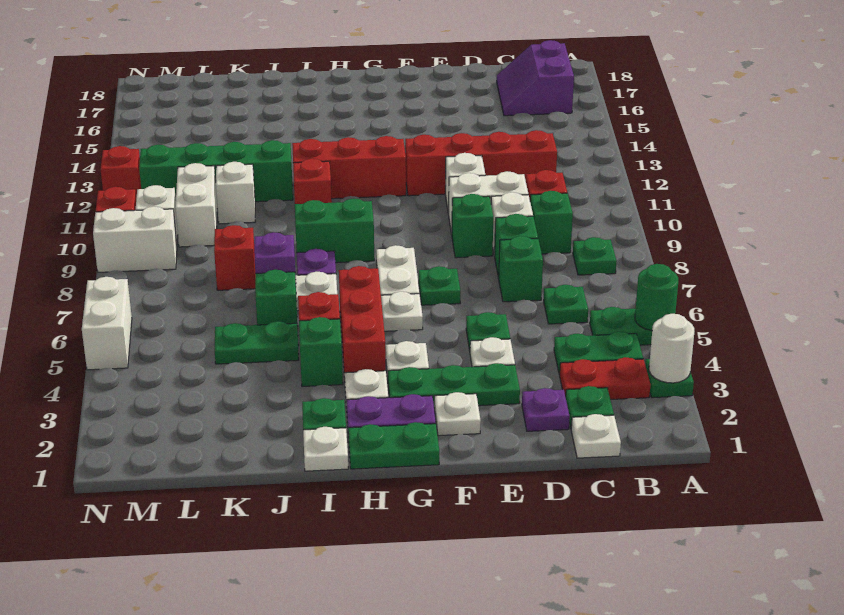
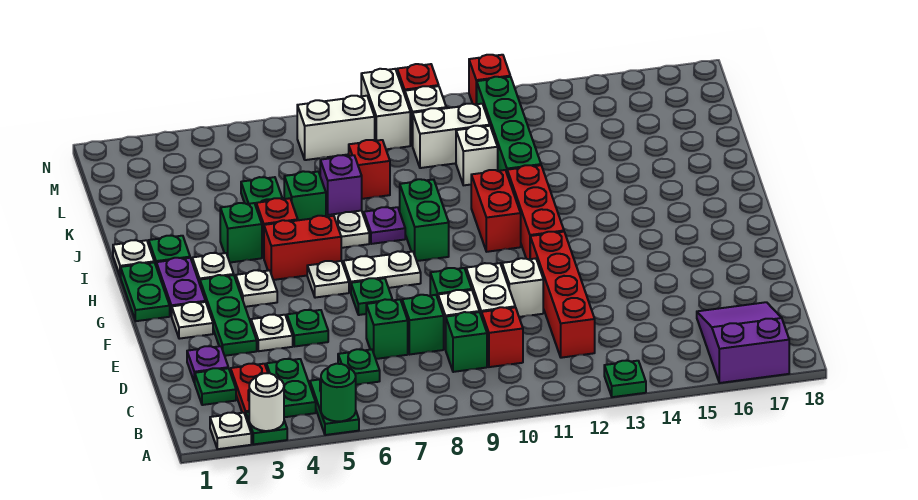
green plate B8 level 1 -> green plate A13 level 1
purple slope B16:C17 level 1 top B -> purple slope A16:C17 level 1 top A
white plate C1 level 1 -> white plate A2 level 1
red brick H4:H6 level 1 -> red brick H5:H6 level 1
red brick I11 level 1 -> red brick H11:I11 level 1
white brick N5:N6 level 1 -> white brick M7:M8 level 1

